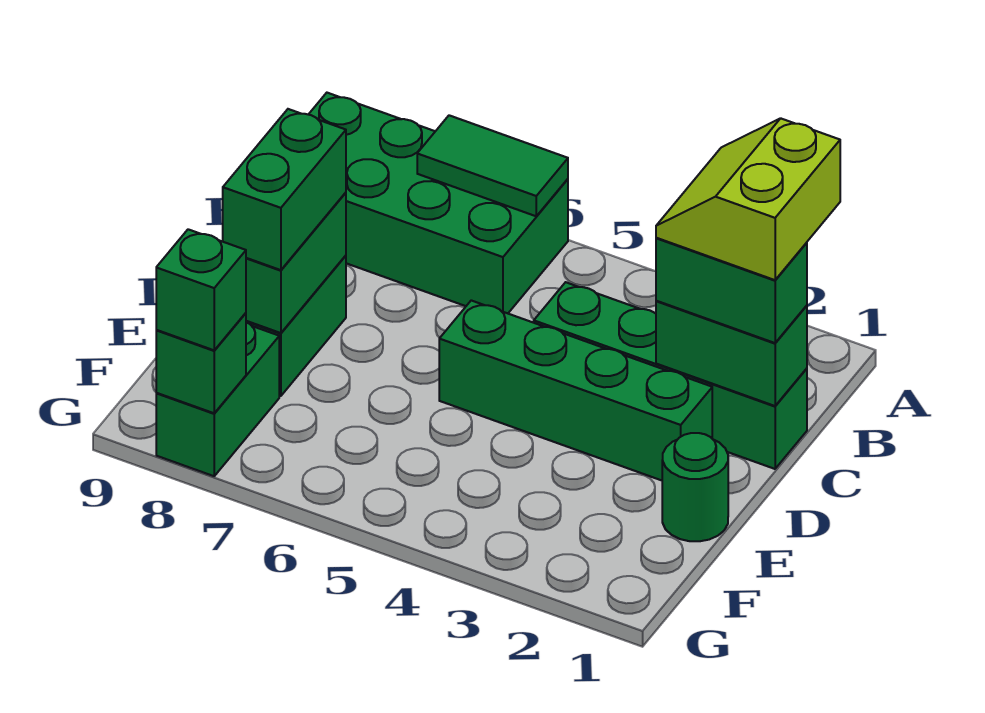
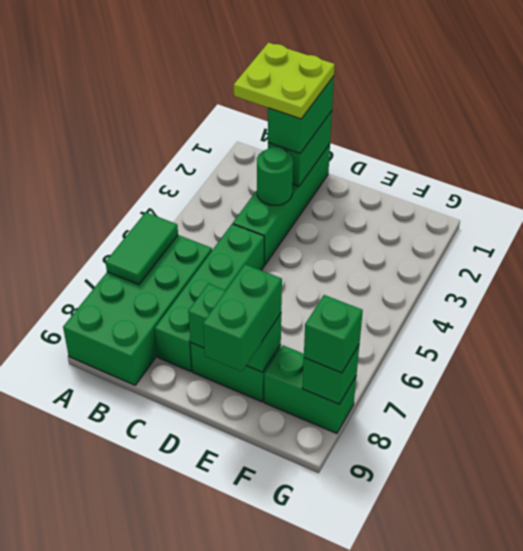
lime slope B1:C2 level 4 top 1 -> lime plate B1:C2 level 4
green brick D2:D5 level 1 -> green brick C5:C8 level 1
green brick D8:E8 level 3 -> green brick E8:E9 level 3
green round brick E1 level 1 -> green round brick C3 level 2

